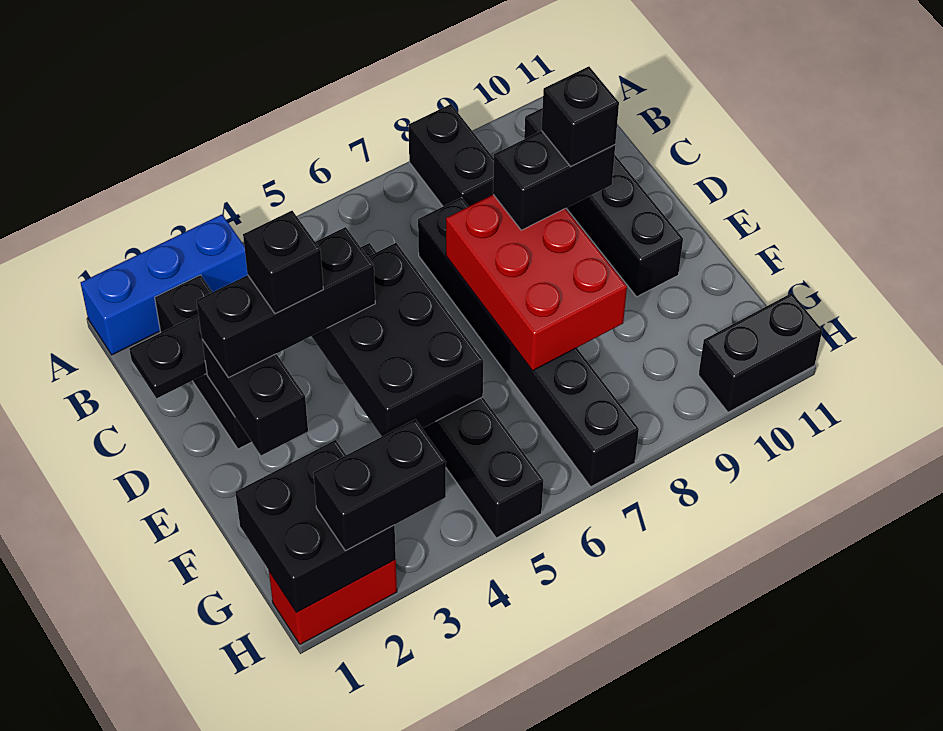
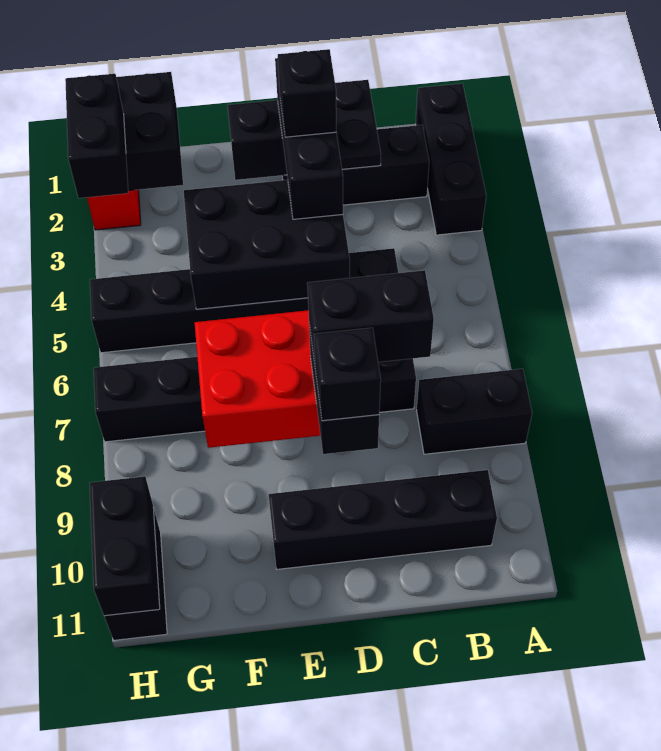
blue brick A1:A3 level 1 -> black brick A1:A3 level 1
none -> black brick C8:D8 level 4
none -> black brick H10:H11 level 2

